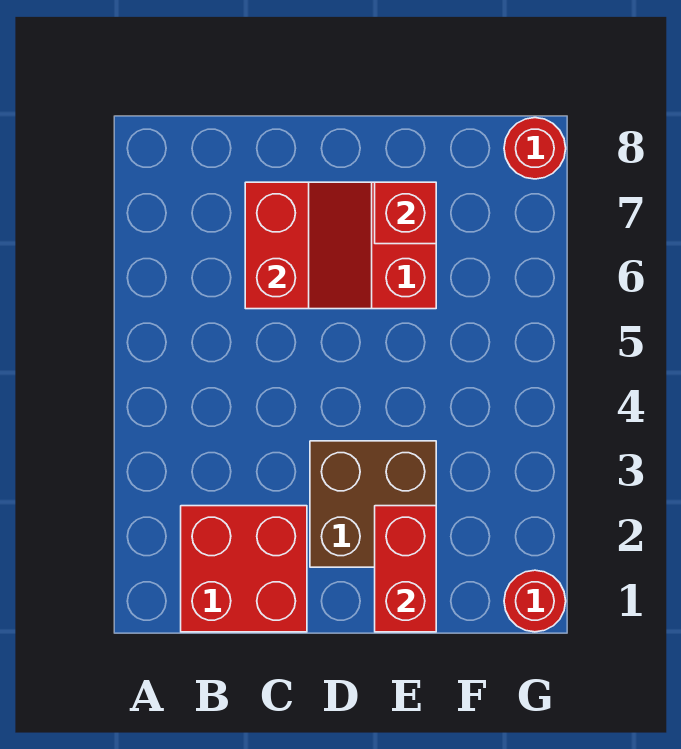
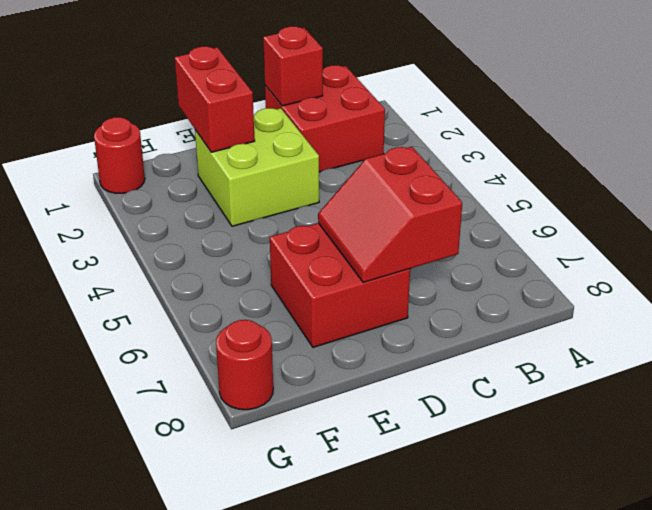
brown brick D2:E3 level 1 -> lime brick D2:E3 level 1
red brick E7 level 2 -> red brick C1 level 2

